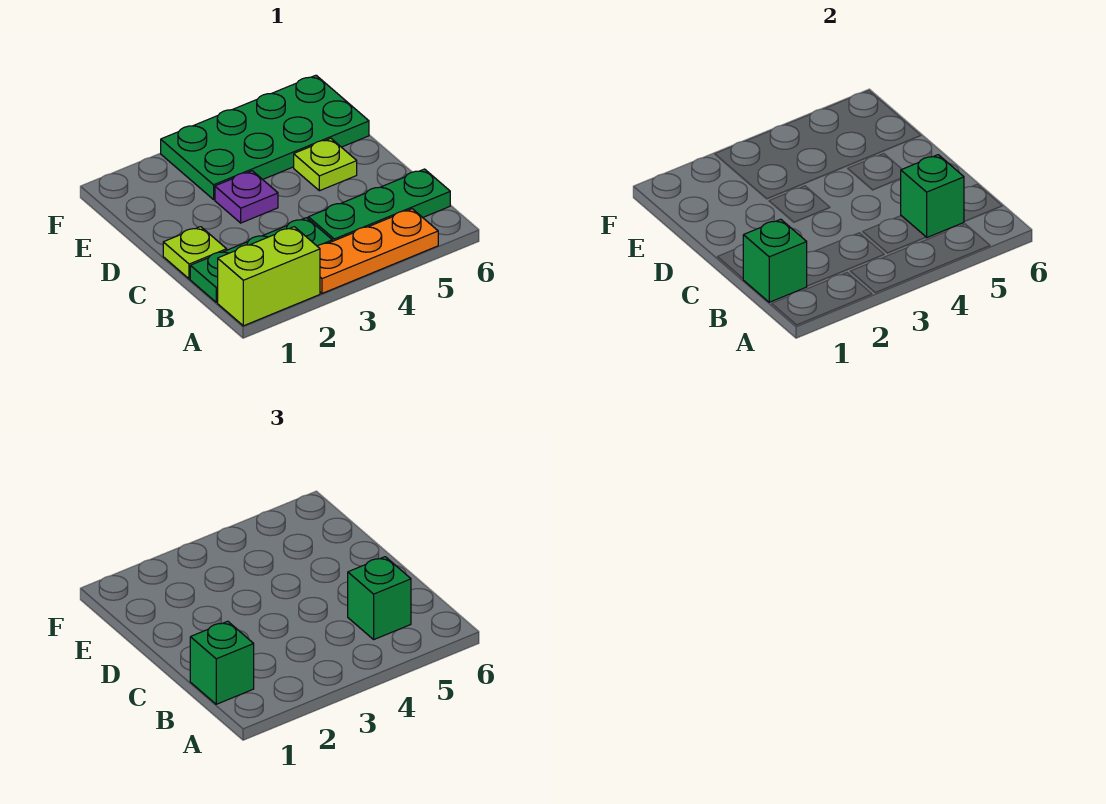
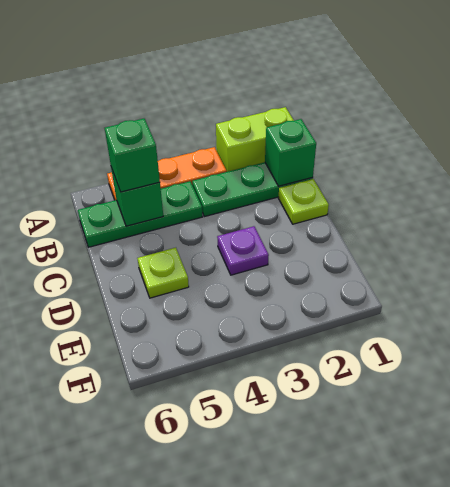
green brick B1 level 3 -> none
green plate E3:F6 level 1 -> none

